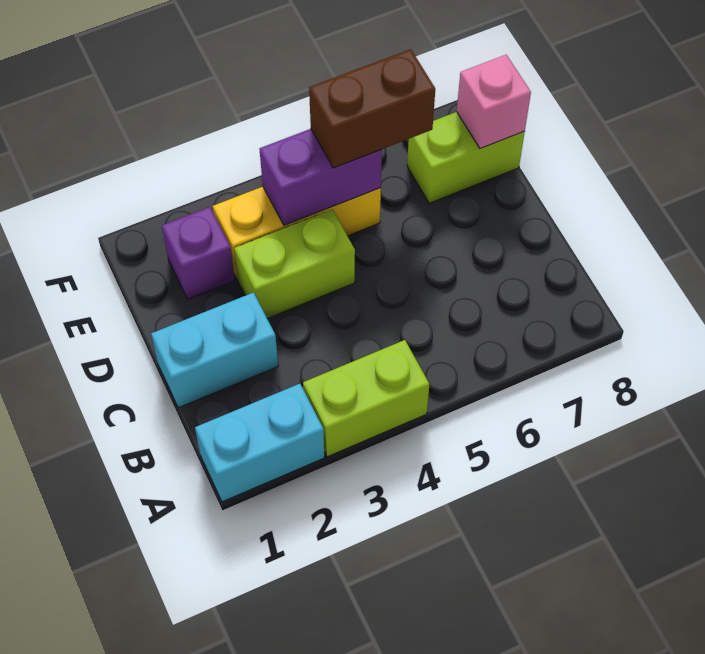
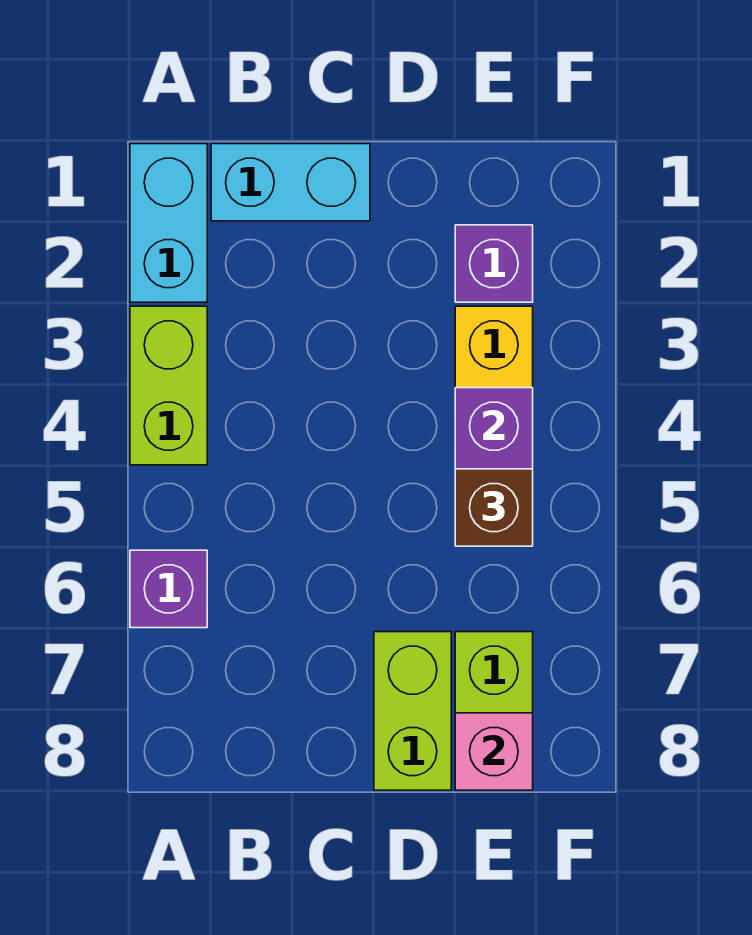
none -> purple brick A6 level 1
cyan brick C1:C2 level 1 -> cyan brick B1:C1 level 1
lime brick D3:D4 level 1 -> lime brick D7:D8 level 1
brown brick E5:E6 level 3 -> brown brick E5 level 3

